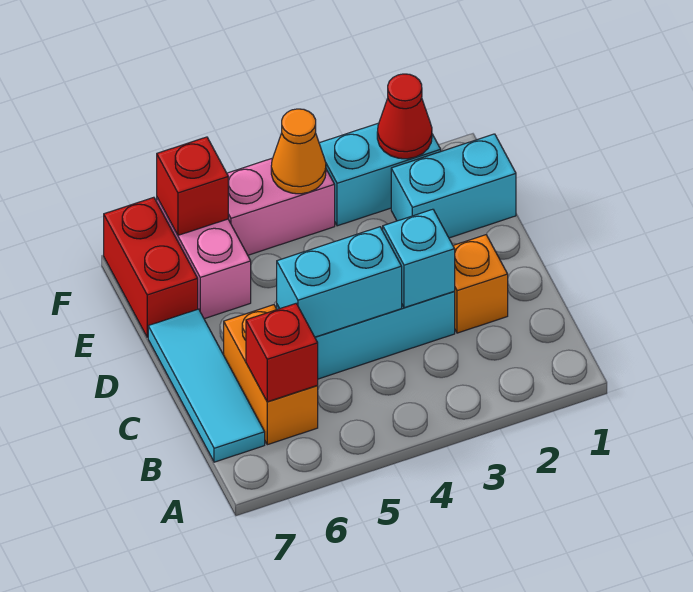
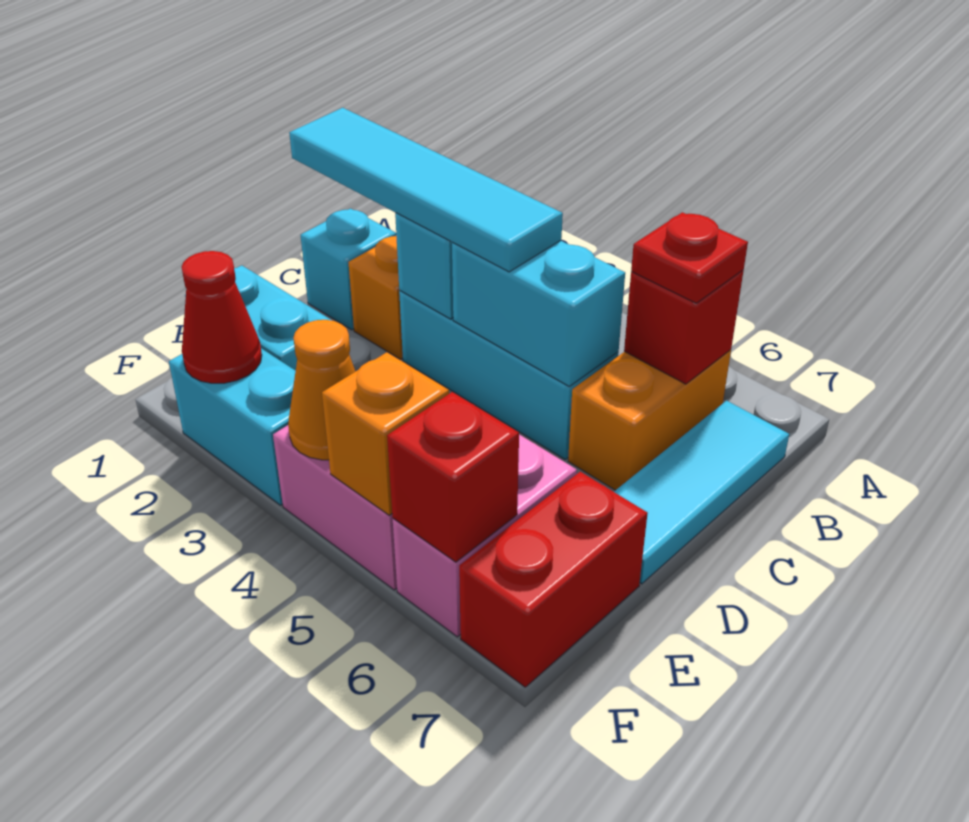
none -> red plate B6 level 3
none -> cyan brick C1 level 1
none -> cyan tile C1:C4 level 3
none -> orange brick F5 level 2

